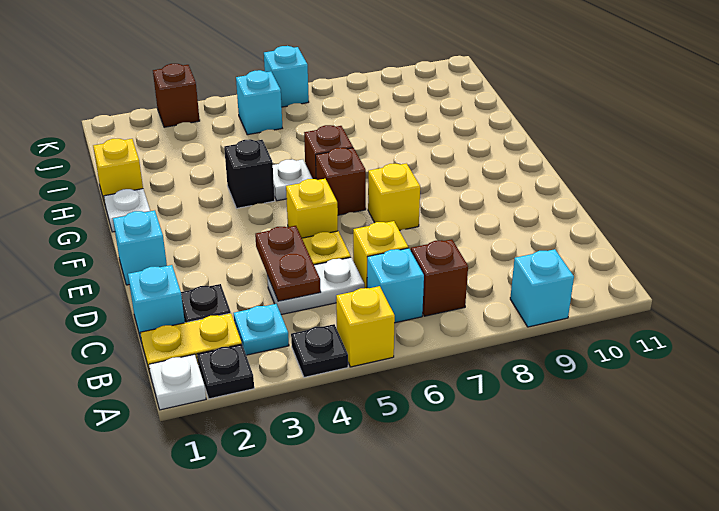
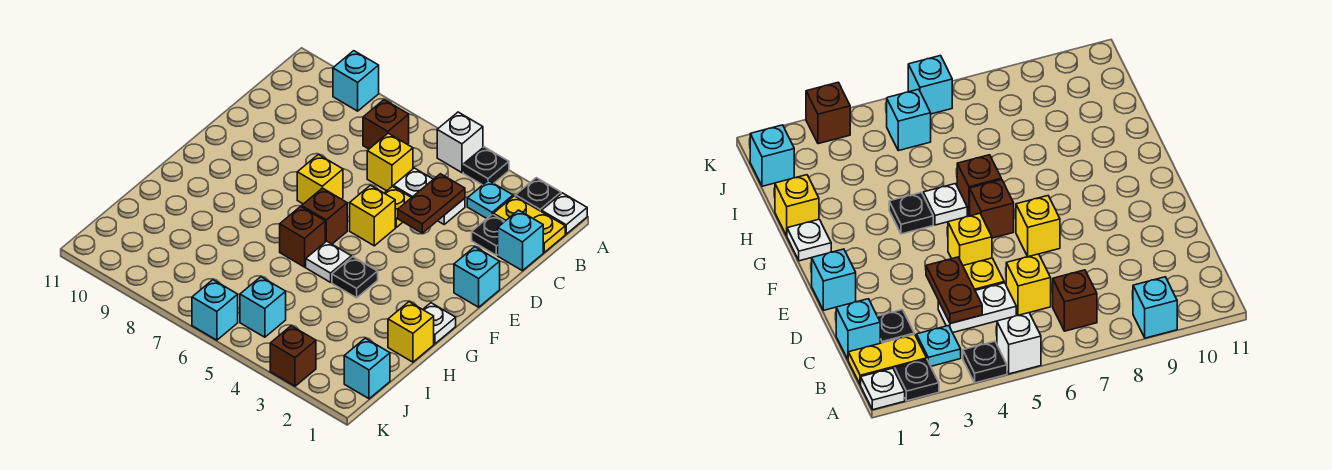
yellow brick A5 level 1 -> white brick A5 level 1
cyan brick B6 level 1 -> cyan brick J1 level 1
black brick G4 level 1 -> black plate G4 level 1

